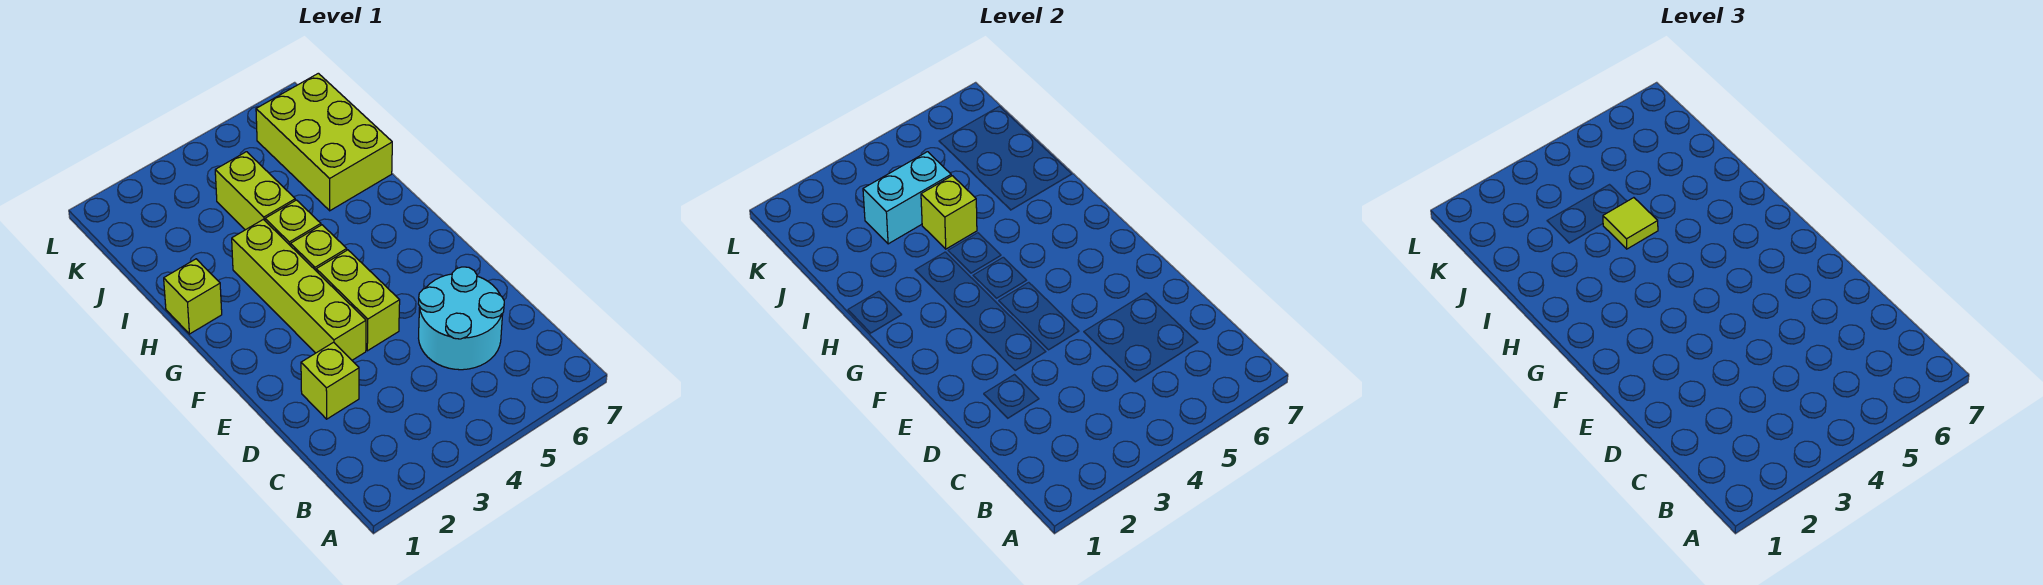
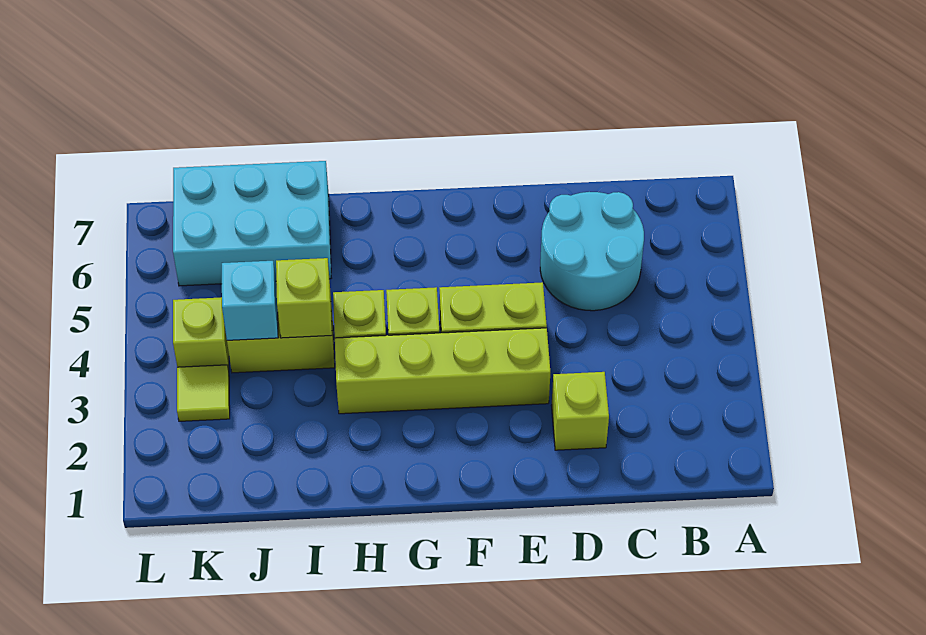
lime brick H1 level 1 -> lime brick K4 level 1
lime tile I4 level 3 -> lime tile K3 level 1
lime brick I6:K7 level 1 -> cyan brick I6:K7 level 1
cyan brick J3:J4 level 2 -> cyan brick J4 level 2

